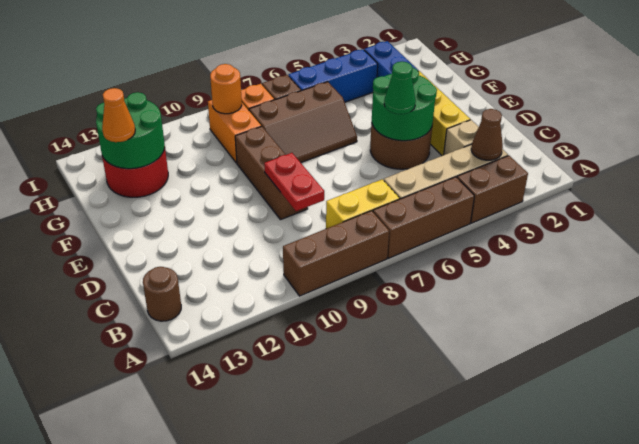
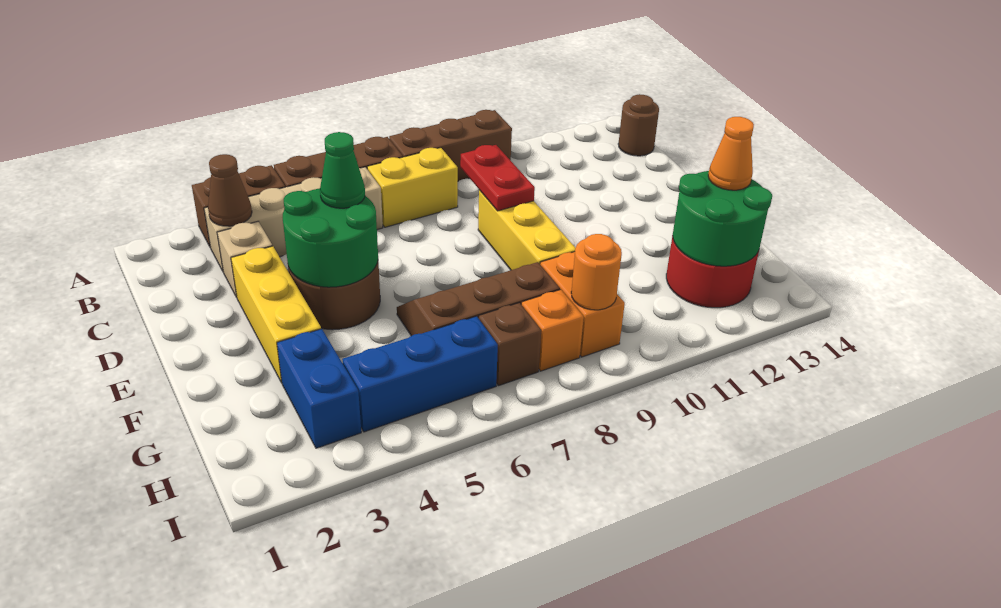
brown brick D9:F9 level 1 -> yellow brick D9:F9 level 1

